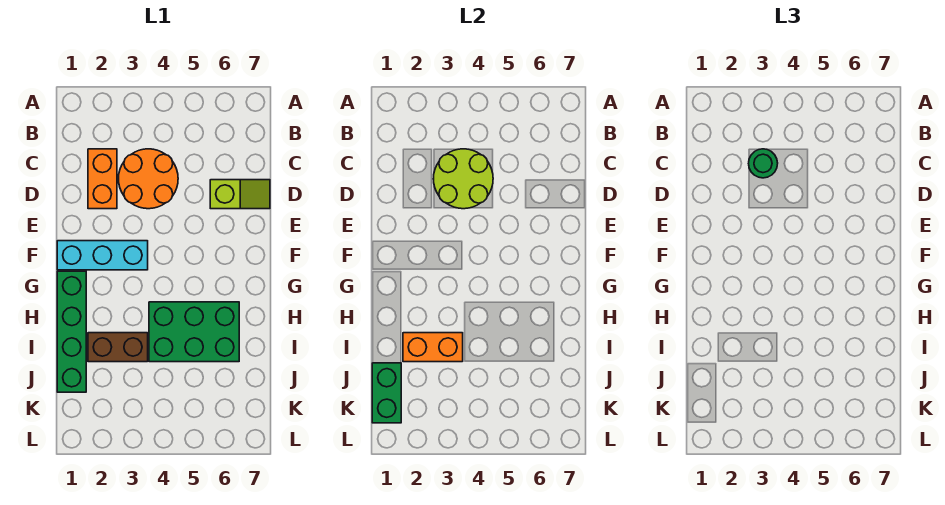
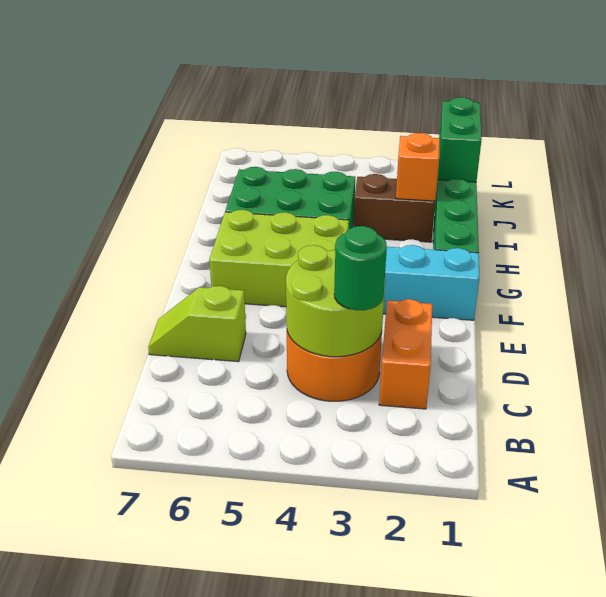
none -> lime brick F4:G6 level 1
orange brick I2:I3 level 2 -> orange brick I2 level 2

